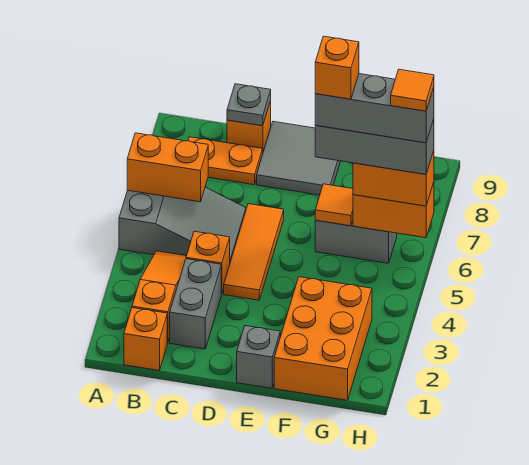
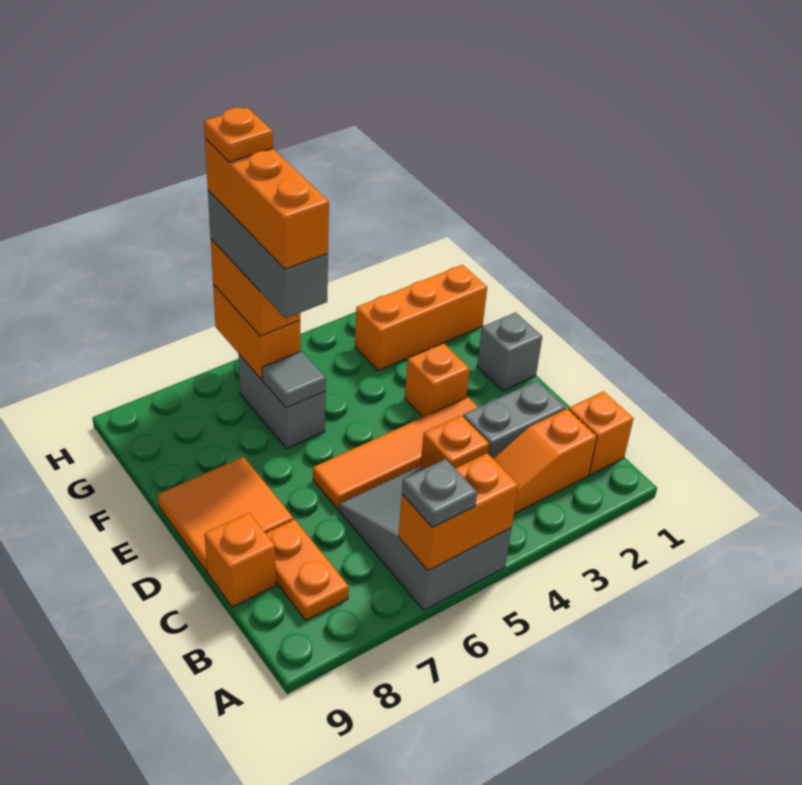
orange brick A6:B6 level 2 -> orange brick A5:A6 level 2
grey plate C9 level 2 -> grey plate A6 level 3
orange tile D4:D6 level 1 -> orange tile D3:D6 level 1
grey tile D8:E9 level 1 -> orange tile D8:E9 level 1
orange brick F1:G3 level 1 -> orange brick G1:G3 level 1
orange tile F6 level 2 -> grey tile F6 level 2
grey brick F6:H6 level 5 -> orange brick F6:H6 level 5
orange brick F6 level 6 -> orange brick E3 level 1
orange tile H6 level 6 -> orange plate H6 level 6

